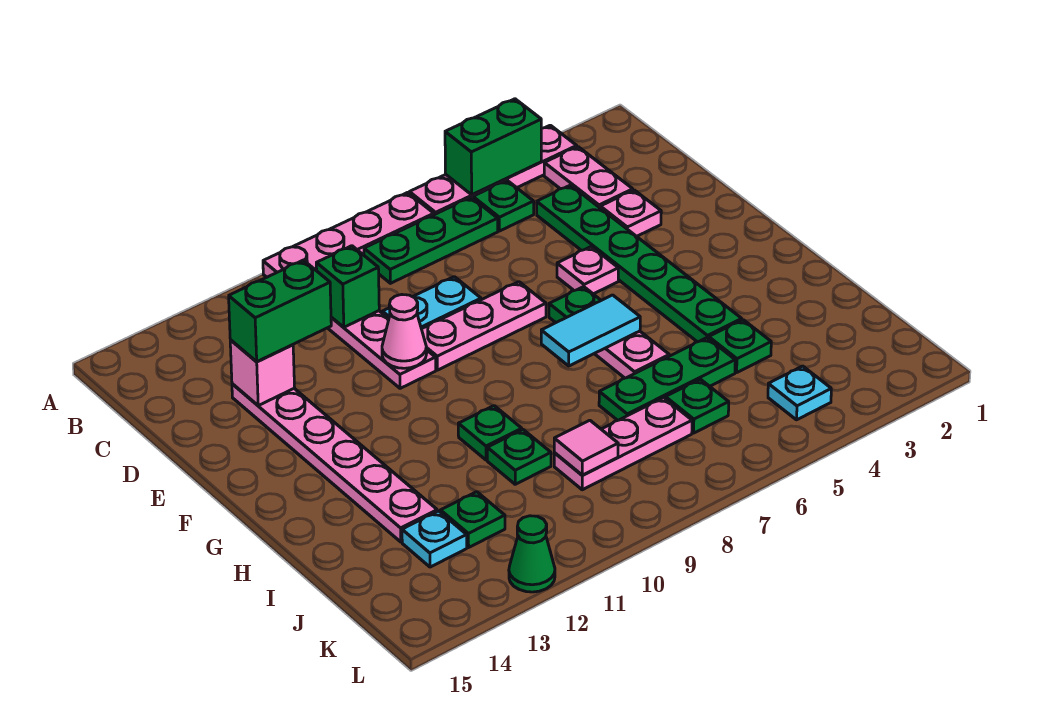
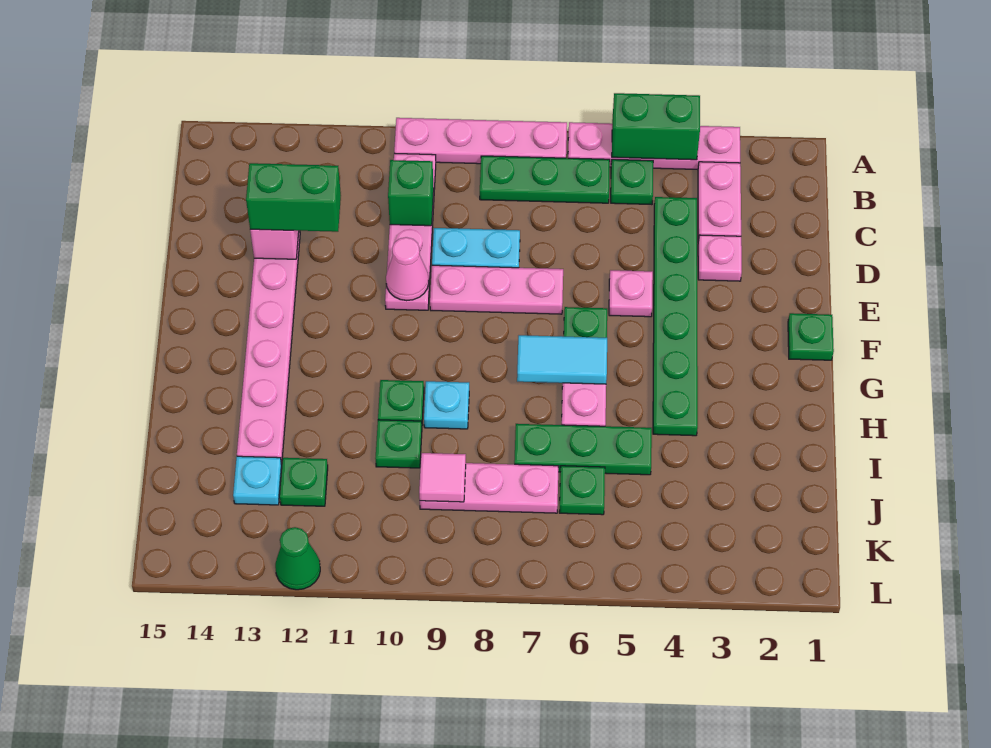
green plate I4 level 1 -> green plate F1 level 1
cyan plate K4 level 1 -> cyan plate H9 level 1

